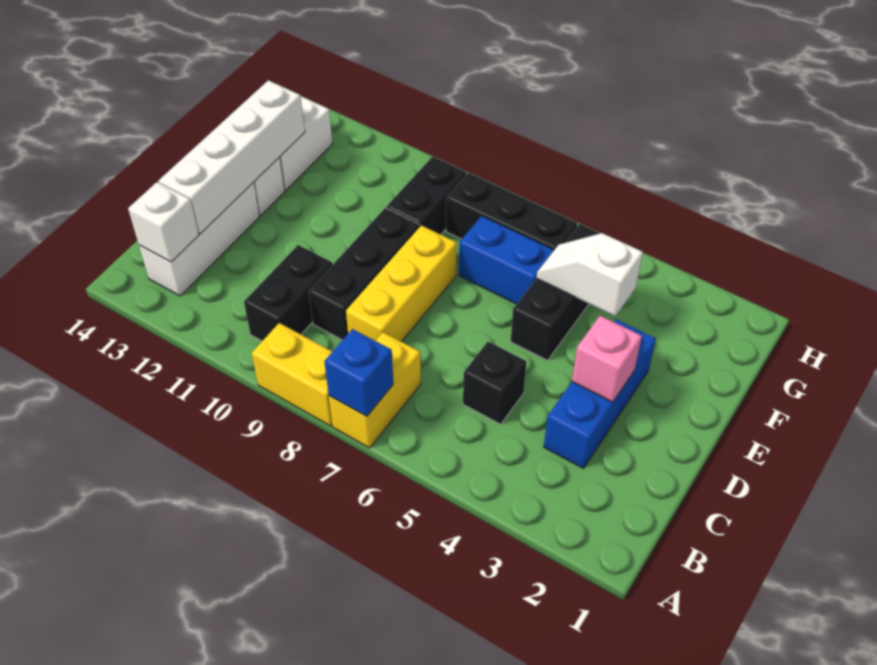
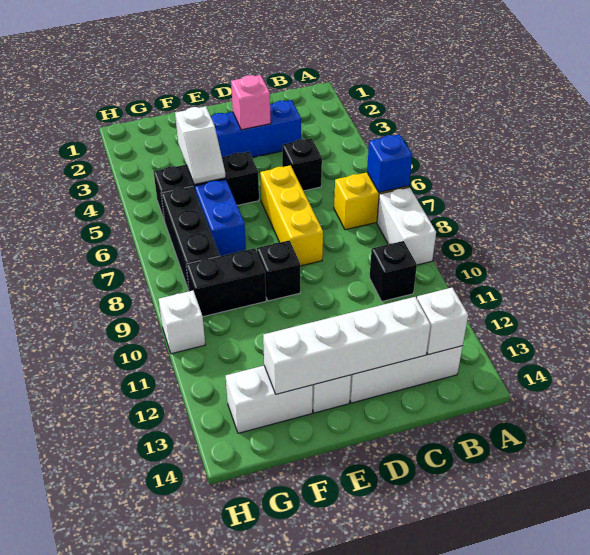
yellow brick A8:A9 level 1 -> white brick A8:A9 level 1
black brick B10:C10 level 1 -> black brick B10 level 1
yellow brick C8:E8 level 1 -> yellow brick D6:D8 level 1
black brick C9:E9 level 1 -> black brick E9 level 1
none -> white brick H10 level 1

